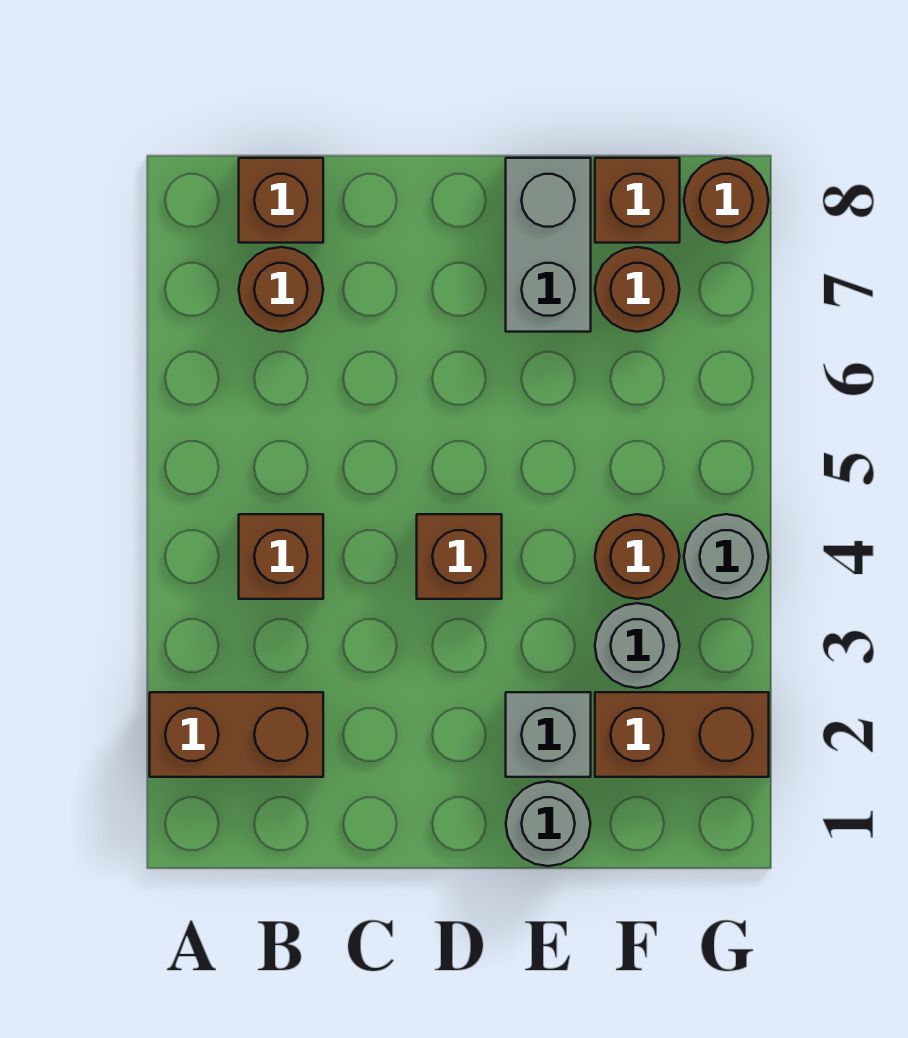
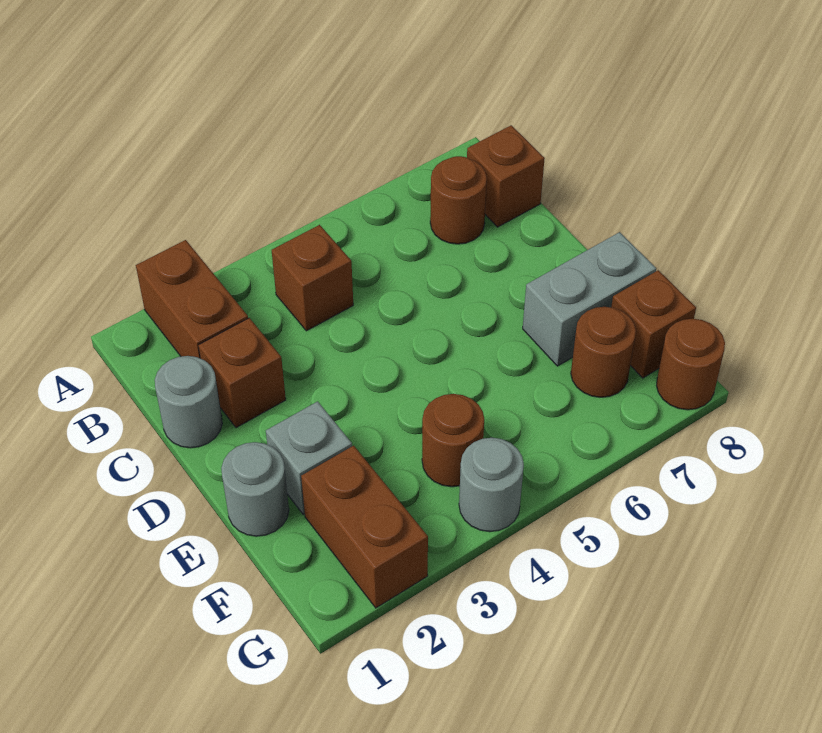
brown brick D4 level 1 -> brown brick C2 level 1
grey round brick F3 level 1 -> grey round brick C1 level 1

